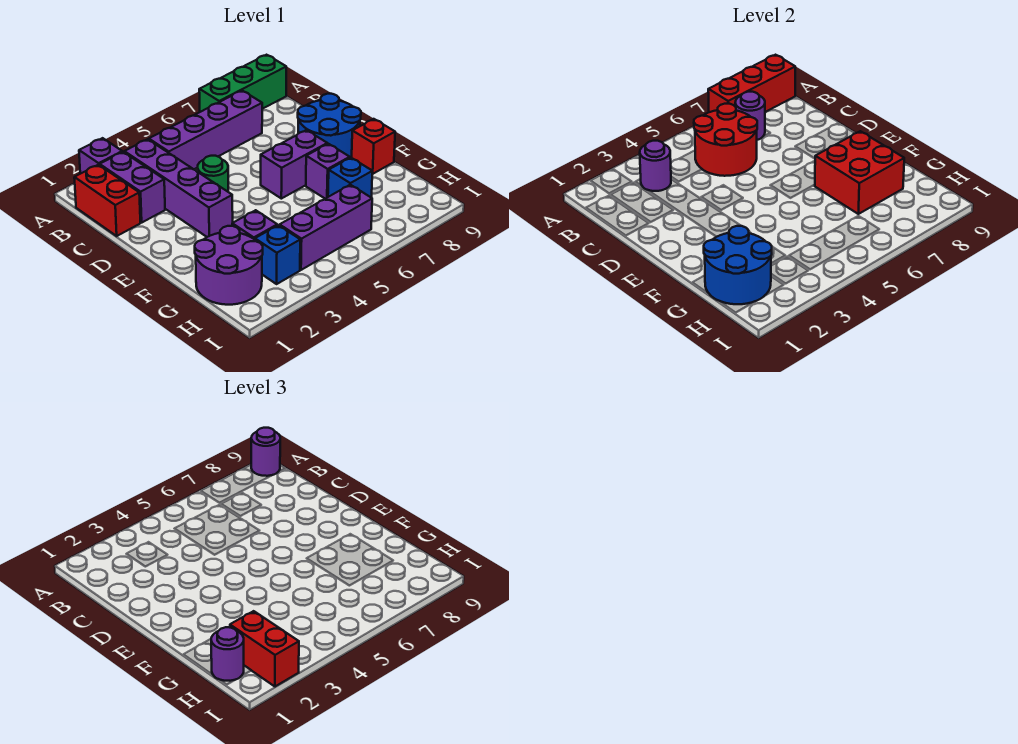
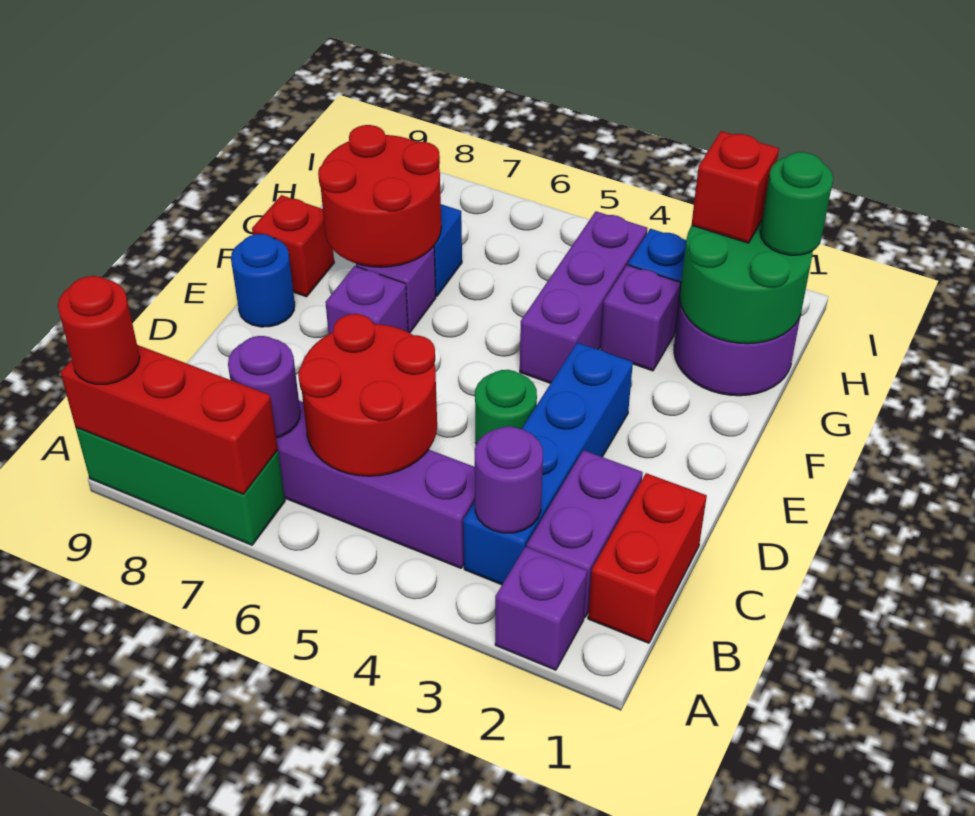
purple round brick A9 level 3 -> red round brick A9 level 3
purple brick B3:E3 level 1 -> blue brick B3:E3 level 1
blue round brick D8:E9 level 1 -> blue round brick E9 level 1
purple brick E6:E7 level 1 -> purple brick E7 level 1
red brick F7:G8 level 2 -> red round brick F7:G8 level 2
blue round brick G1:H2 level 2 -> green round brick G1:H2 level 2
purple round brick H1 level 3 -> green round brick H1 level 3
red brick H2:I2 level 3 -> red brick H2 level 3
purple brick H4:H6 level 1 -> purple brick F4:H4 level 1

